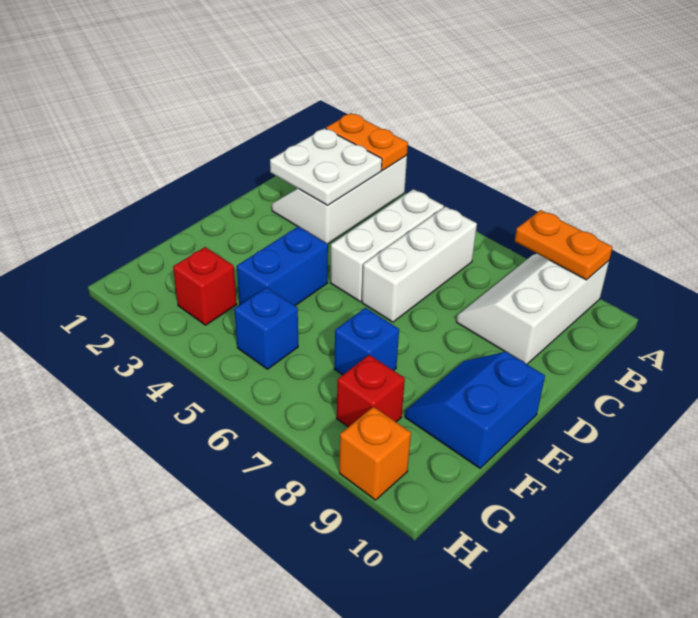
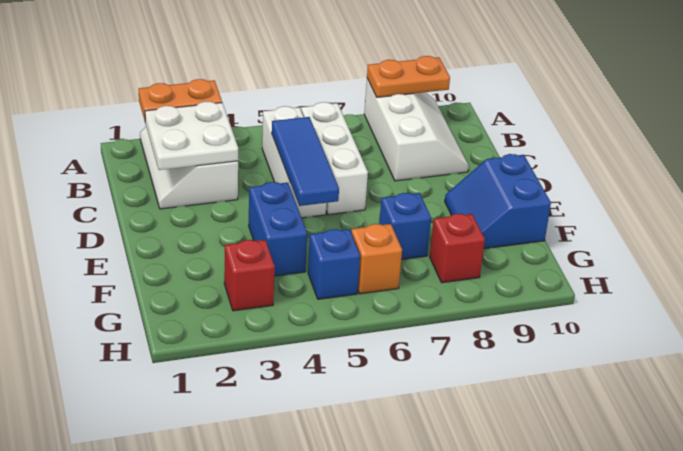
white slope A8:C9 level 1 top 9 -> white slope A8:C9 level 1 top 8
none -> blue tile C5:E5 level 2
orange brick H9 level 1 -> orange brick G6 level 1

